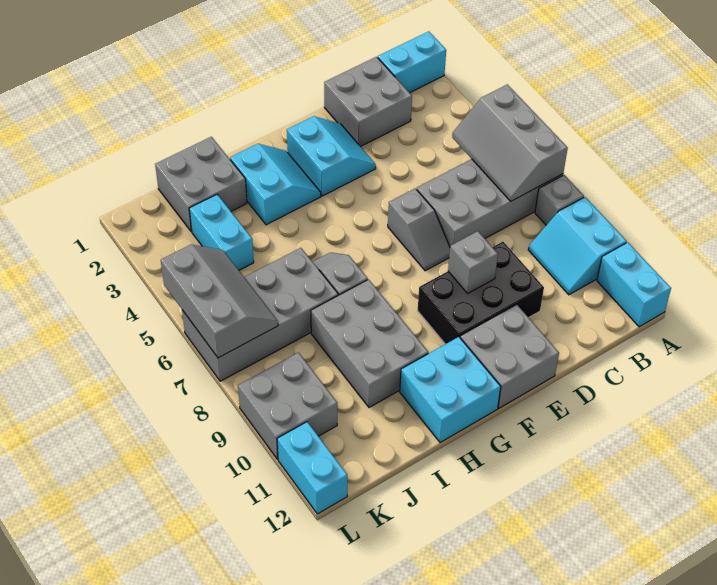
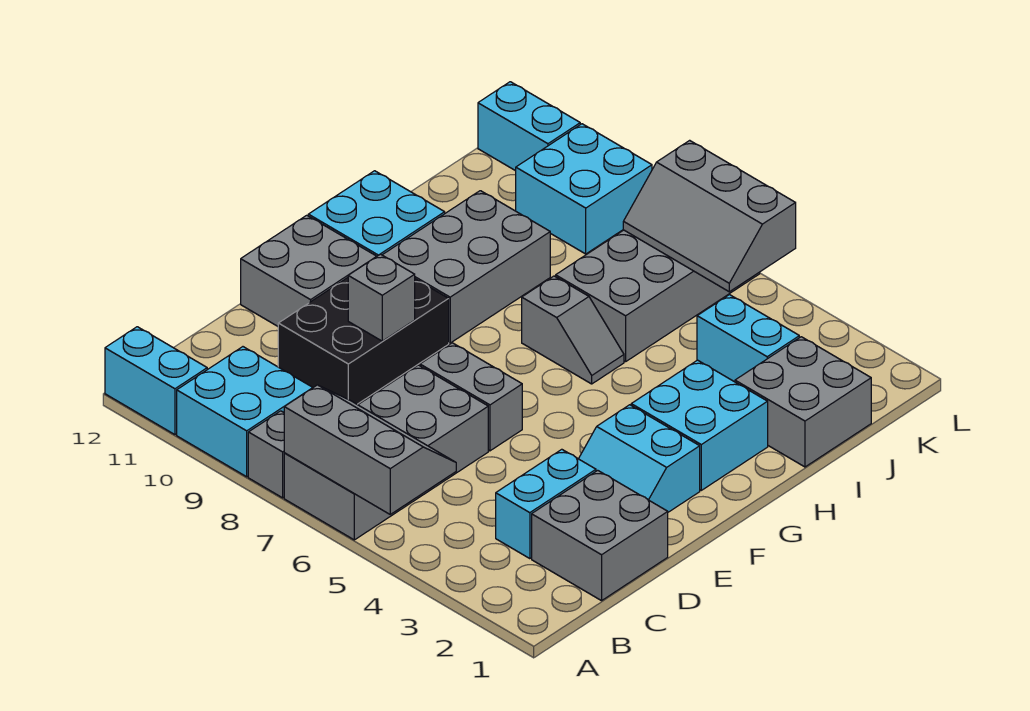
cyan brick A1:B1 level 1 -> cyan brick C3:D3 level 1
cyan slope A9:B10 level 1 top A -> cyan brick A9:B10 level 1
grey slope E6:E7 level 1 top 6 -> grey brick E6:E7 level 1
cyan slope G2:H3 level 1 top H -> cyan brick G2:H3 level 1
grey brick H8:I10 level 1 -> grey brick G9:I10 level 1
grey brick K9:L10 level 1 -> cyan brick K9:L10 level 1

